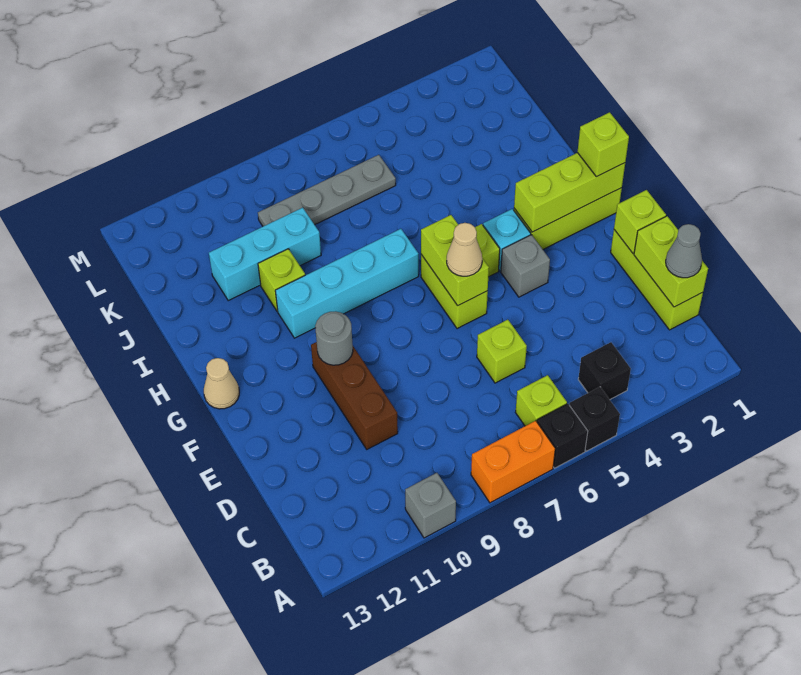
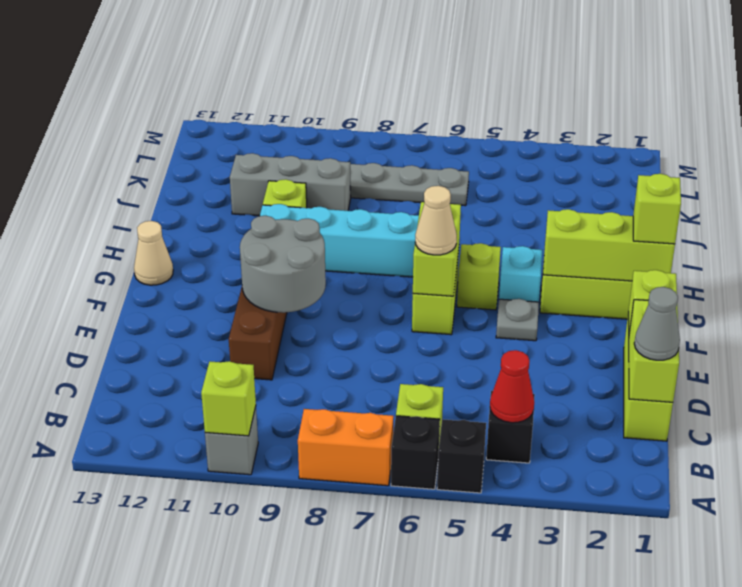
none -> red cone B4 level 2
lime brick D6 level 1 -> lime brick A10 level 2
grey brick F4 level 1 -> grey plate F4 level 1
grey round brick F10 level 2 -> grey round brick E9:F10 level 2
cyan brick J9:J11 level 1 -> grey brick J9:J11 level 1

